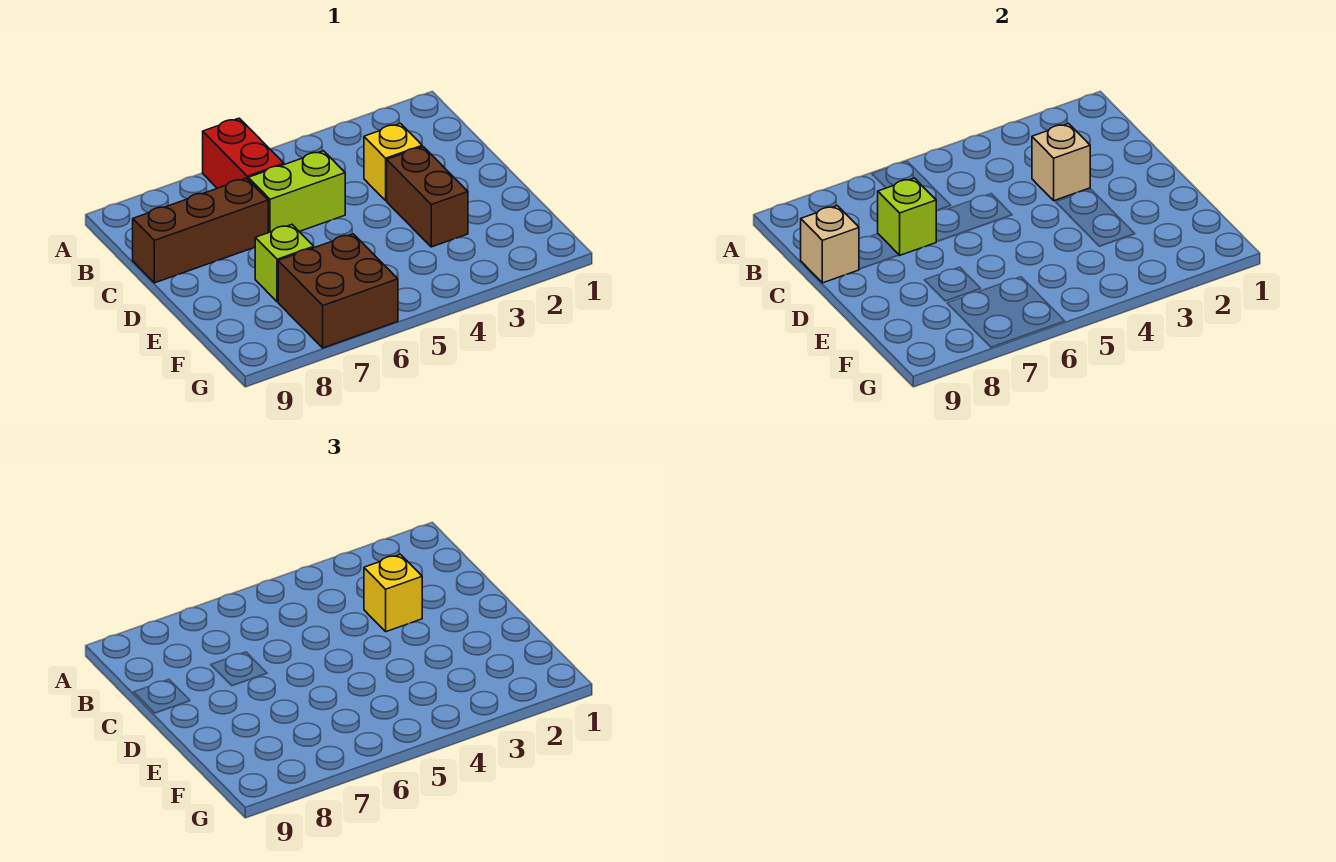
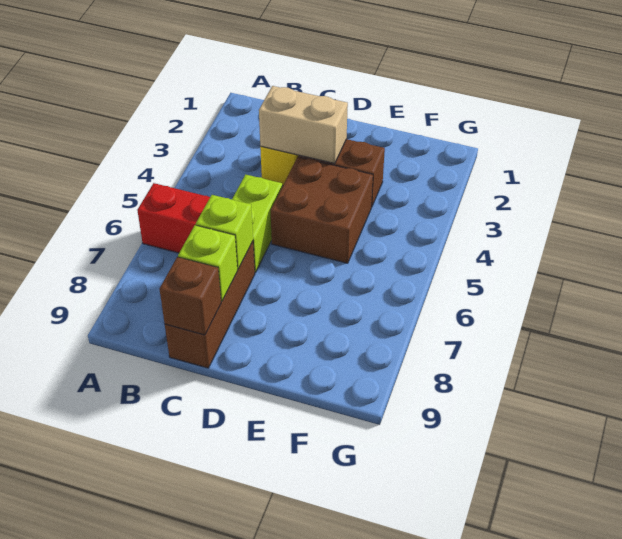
tan brick C3 level 2 -> tan brick C3:D3 level 2
yellow brick C3 level 3 -> none
tan brick C9 level 2 -> brown brick C9 level 2
lime brick E7 level 1 -> lime brick C8 level 2
brown brick F6:G7 level 1 -> brown brick D4:E5 level 1

